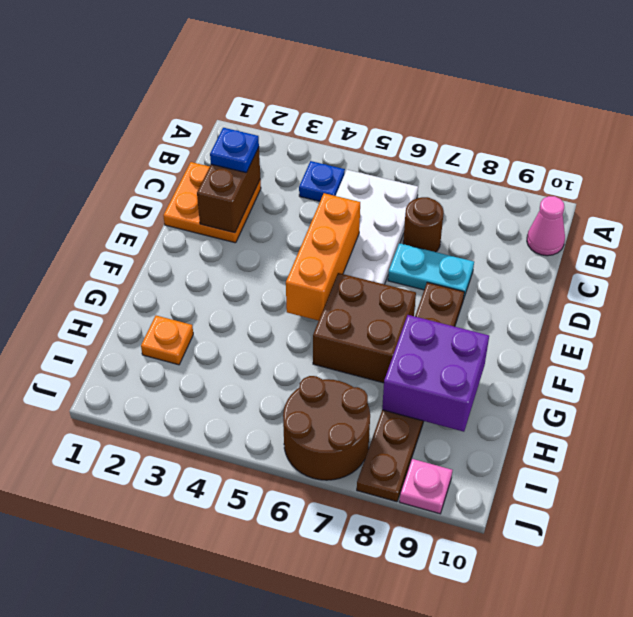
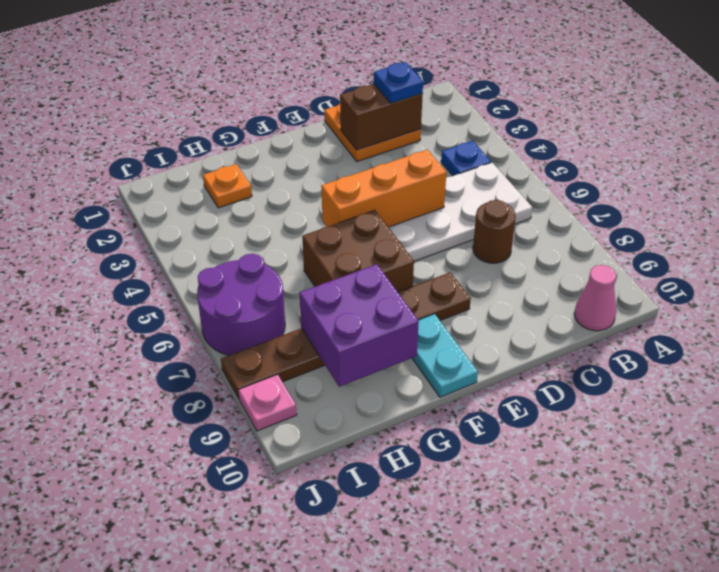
cyan plate D7:D8 level 1 -> cyan plate F9:F10 level 1
brown round brick I6:J7 level 1 -> purple round brick I6:J7 level 1

